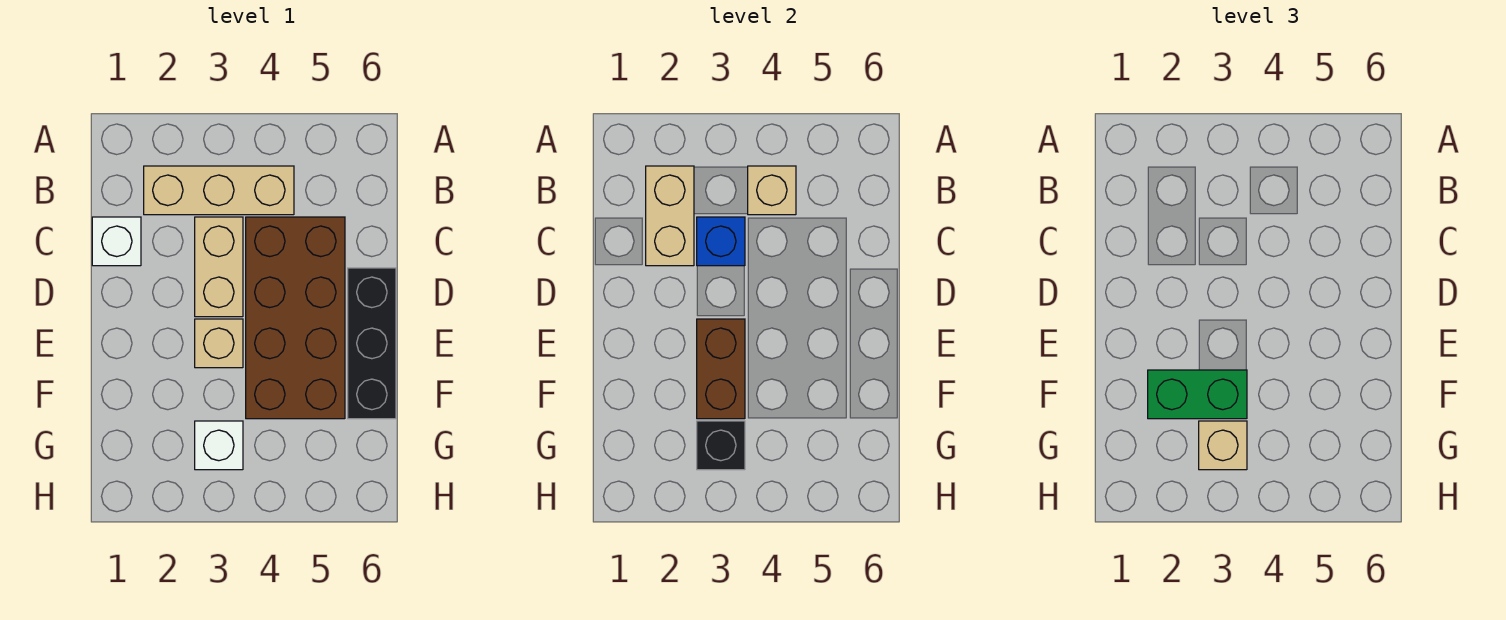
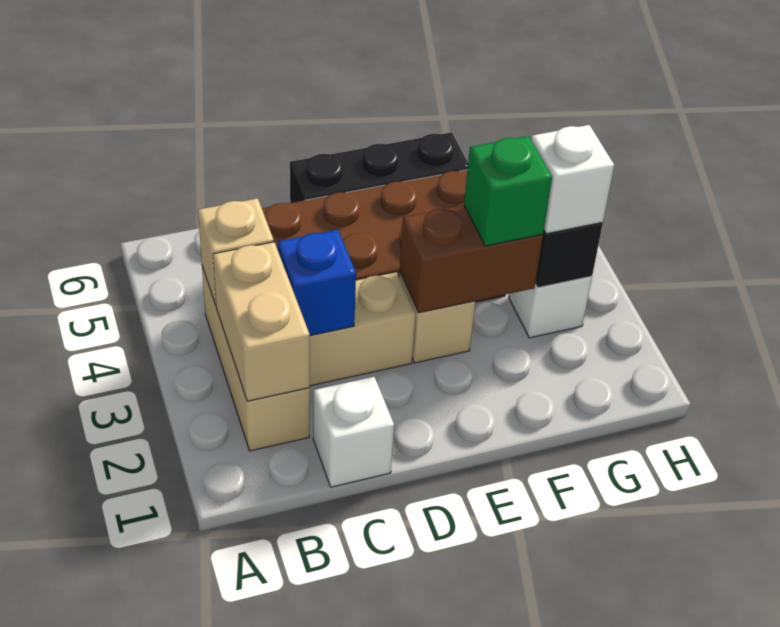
tan brick B2:C2 level 2 -> tan brick B2:B3 level 2
green brick F2:F3 level 3 -> green brick F3 level 3
tan brick G3 level 3 -> white brick G3 level 3

